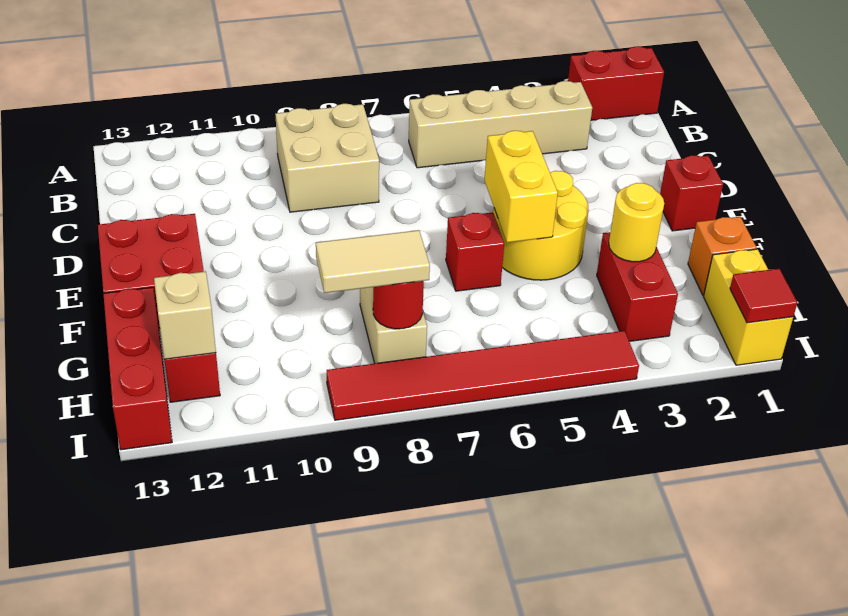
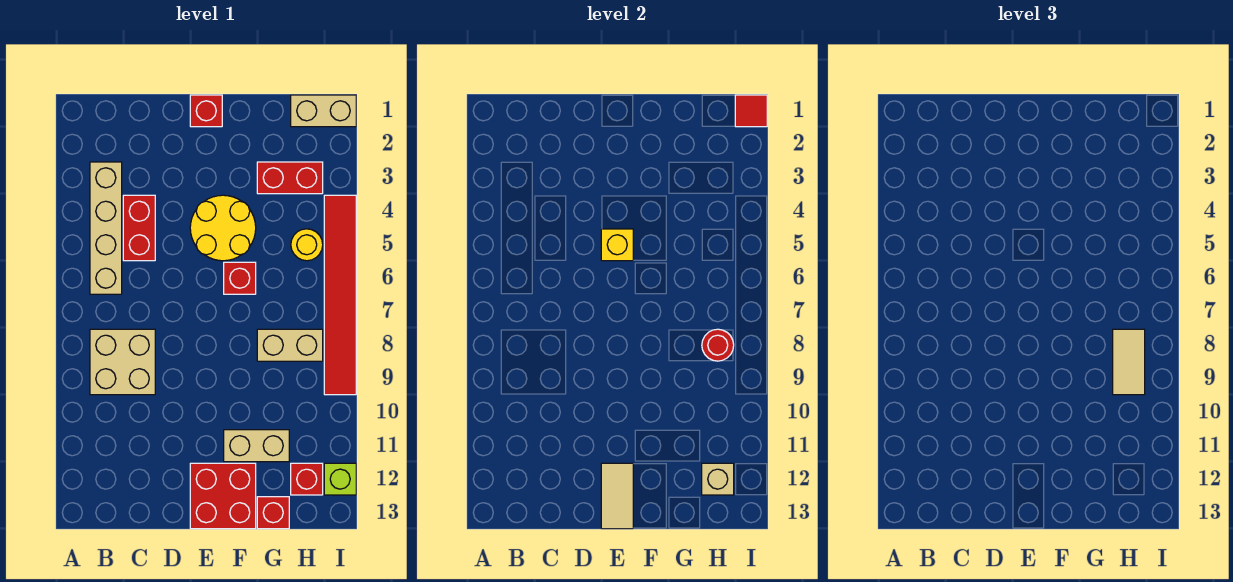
red brick A1:A2 level 1 -> red brick C4:C5 level 1
yellow brick E5:F5 level 2 -> yellow brick E5 level 2
none -> tan tile E12:E13 level 2
none -> tan brick F11:G11 level 1
orange brick G1 level 1 -> none
yellow round brick G3 level 2 -> yellow round brick H5 level 1
red brick G13:I13 level 1 -> red brick G13 level 1
yellow brick H1:I1 level 1 -> tan brick H1:I1 level 1
none -> lime brick I12 level 1

